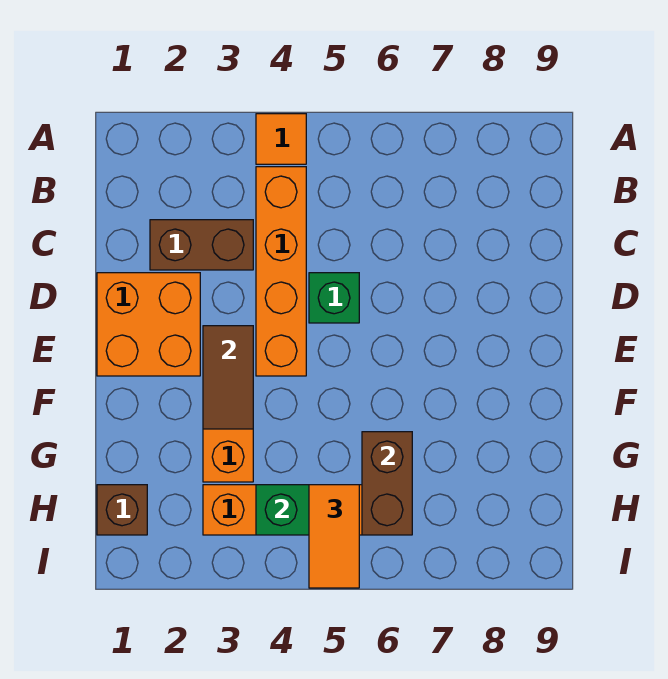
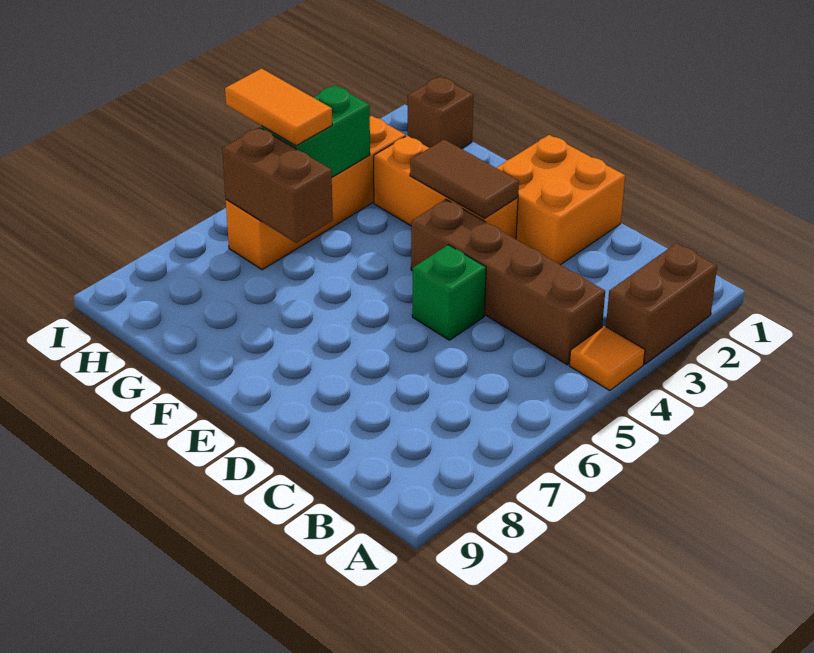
orange brick B4:E4 level 1 -> brown brick B4:E4 level 1
brown brick C2:C3 level 1 -> brown brick A2:A3 level 1

